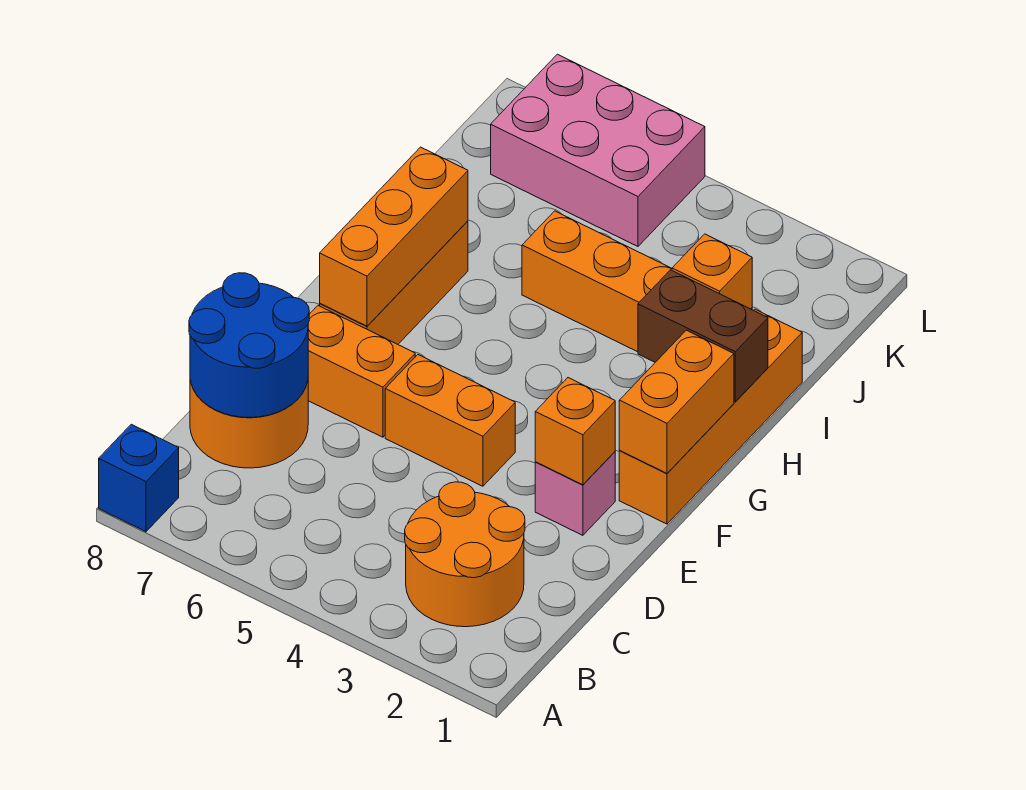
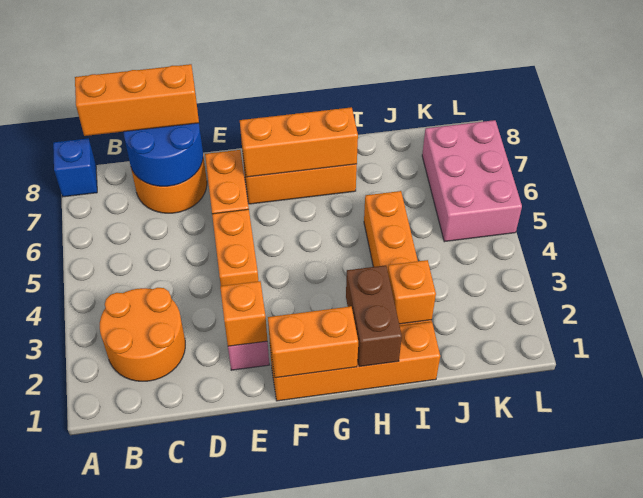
none -> orange brick B8:D8 level 3

